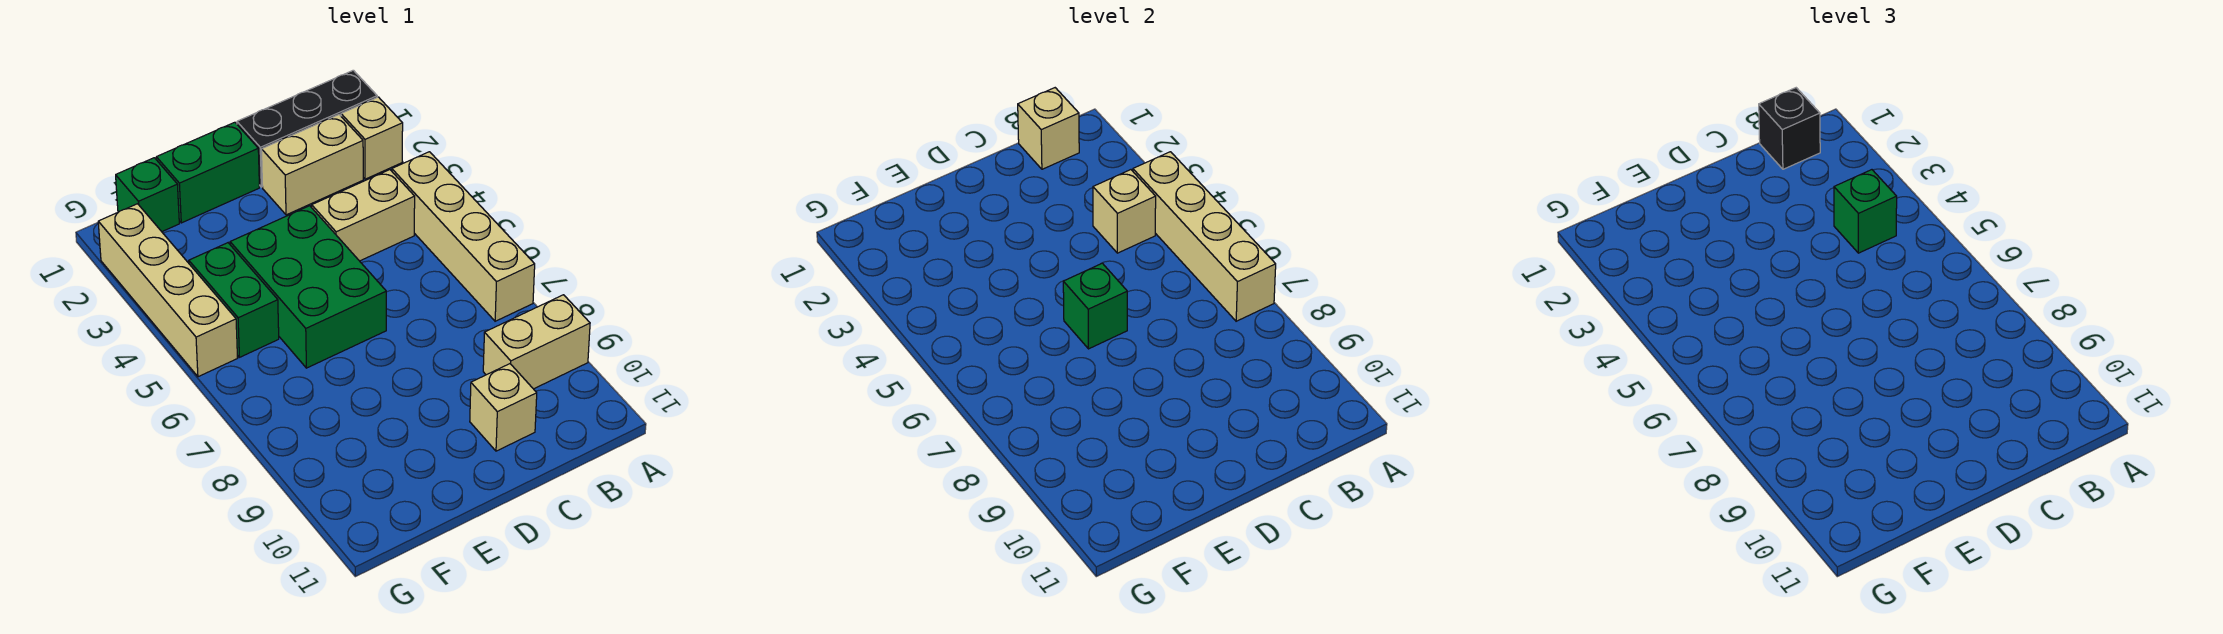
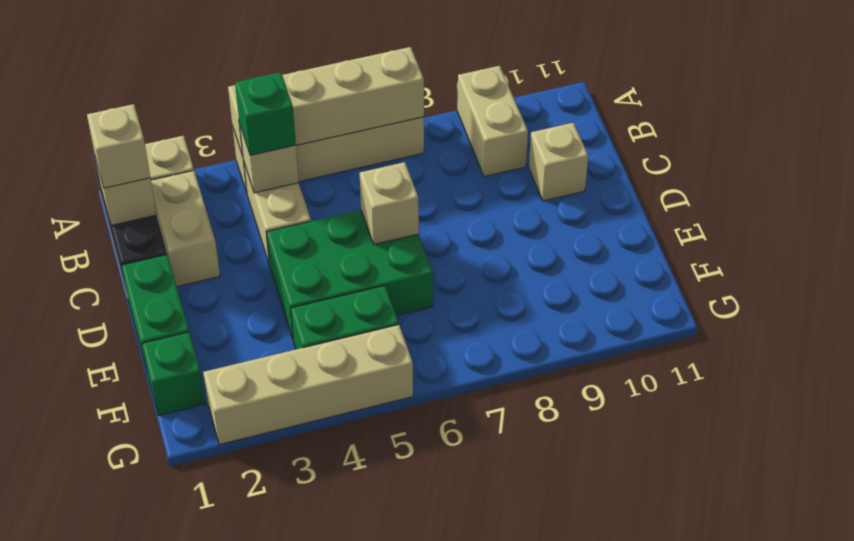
black brick B1 level 3 -> tan brick B1 level 3
green brick D6 level 2 -> tan brick D6 level 2

